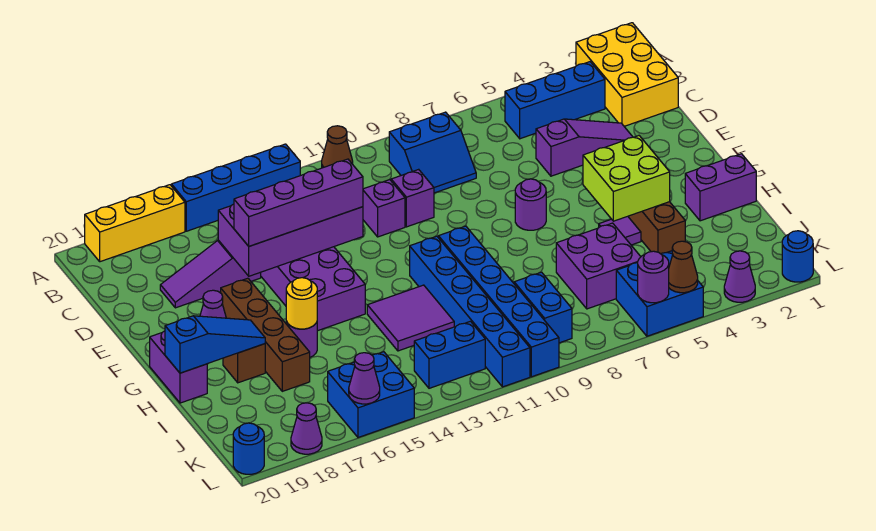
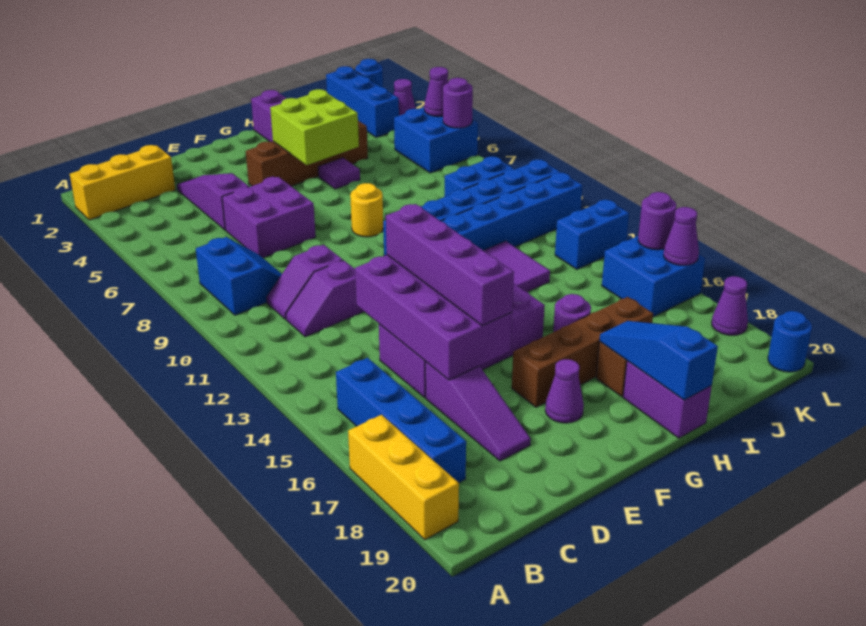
yellow brick A1:C2 level 1 -> yellow brick A2:C2 level 1
brown cone A11 level 1 -> none
blue brick A13:A16 level 1 -> blue brick B15:B18 level 1
blue brick B3:B5 level 1 -> blue brick K1:K3 level 1
purple round brick F7 level 1 -> purple round brick L15 level 2
purple brick G20:H20 level 1 -> purple brick H19:H20 level 1
yellow round brick H16 level 2 -> yellow round brick G8 level 1
purple brick I6:J7 level 1 -> purple brick D6:E7 level 1
blue brick K12:K13 level 1 -> blue brick K13:L13 level 1
brown cone L5 level 2 -> purple cone L5 level 2

